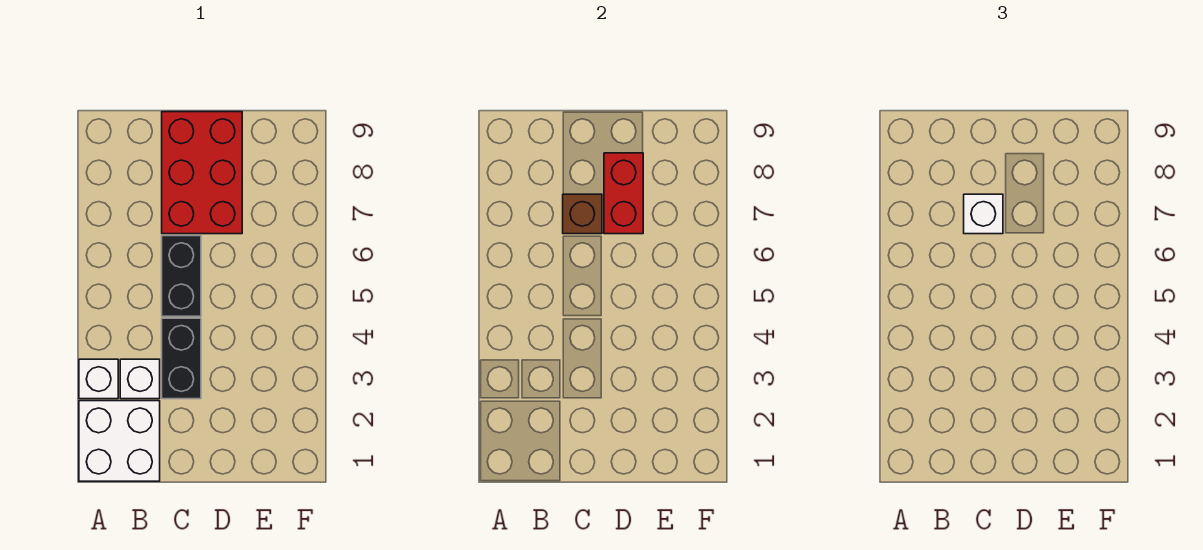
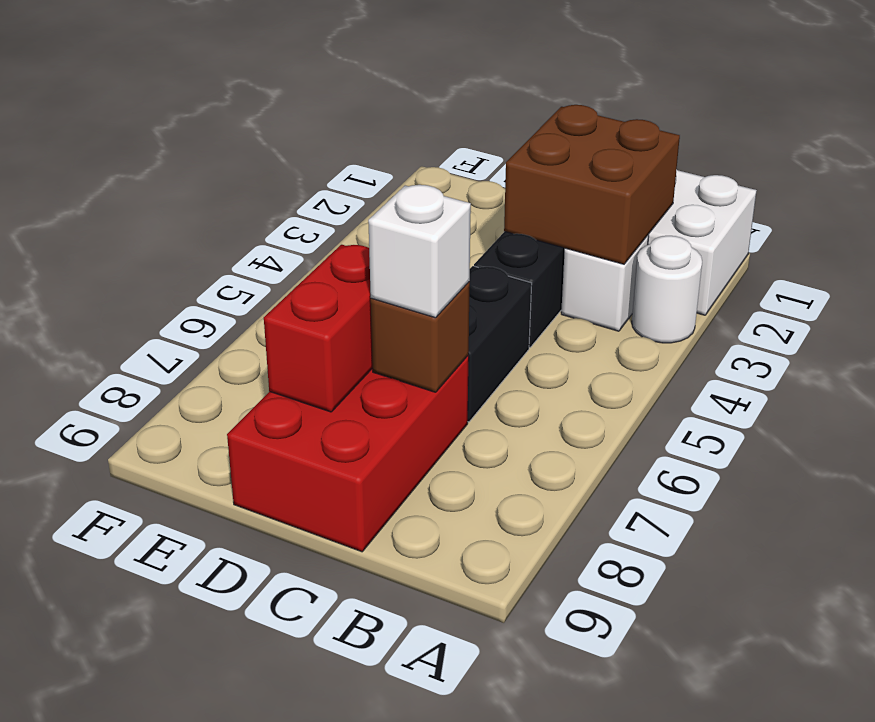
white brick A3 level 1 -> white round brick A3 level 1
none -> brown brick B2:C3 level 2

